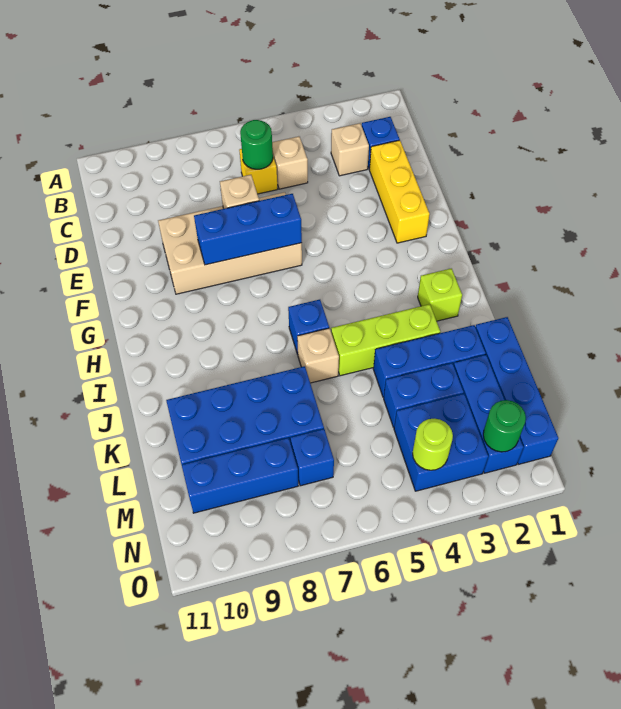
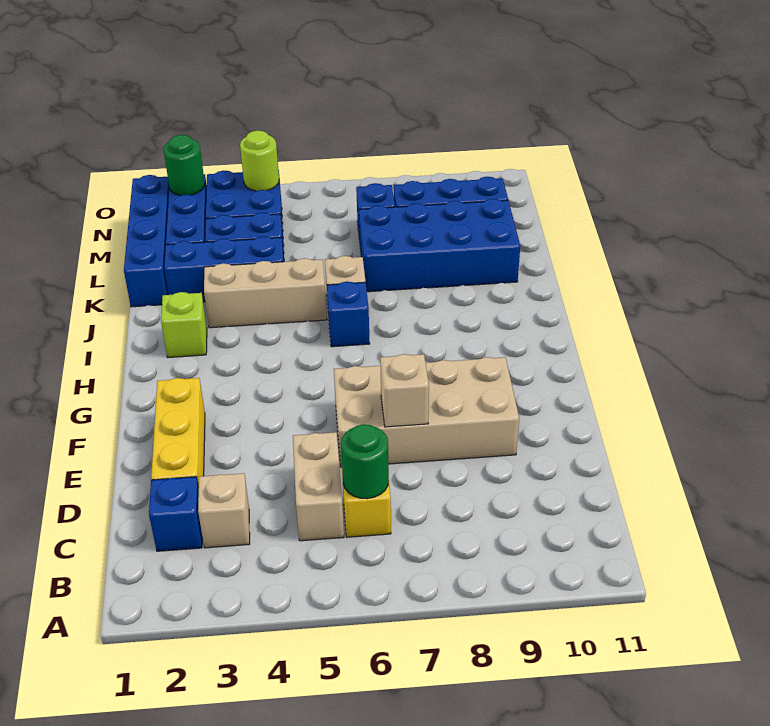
tan brick C5 level 1 -> tan brick C5:D5 level 1
blue brick F6:F8 level 2 -> none
lime brick J3:J5 level 1 -> tan brick J3:J5 level 1

